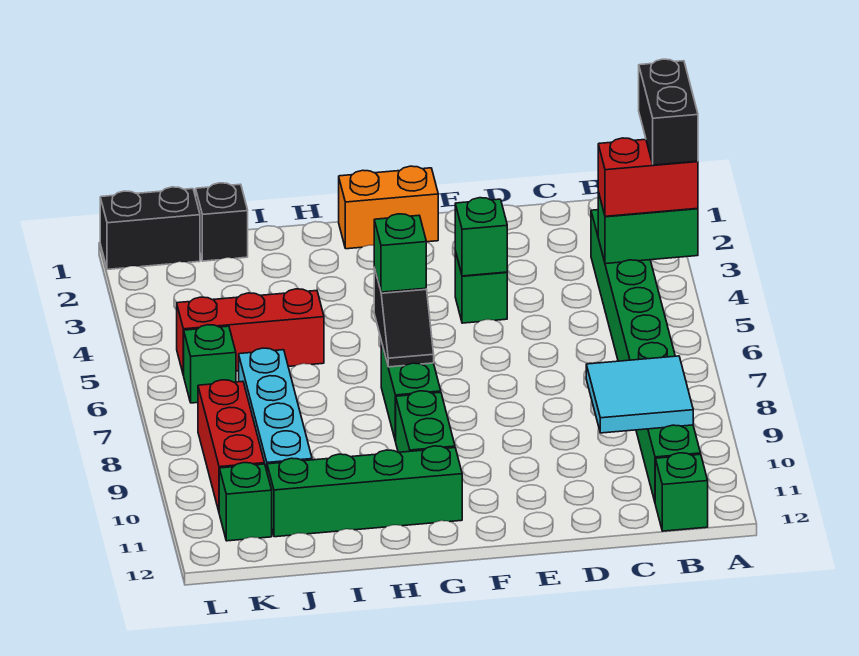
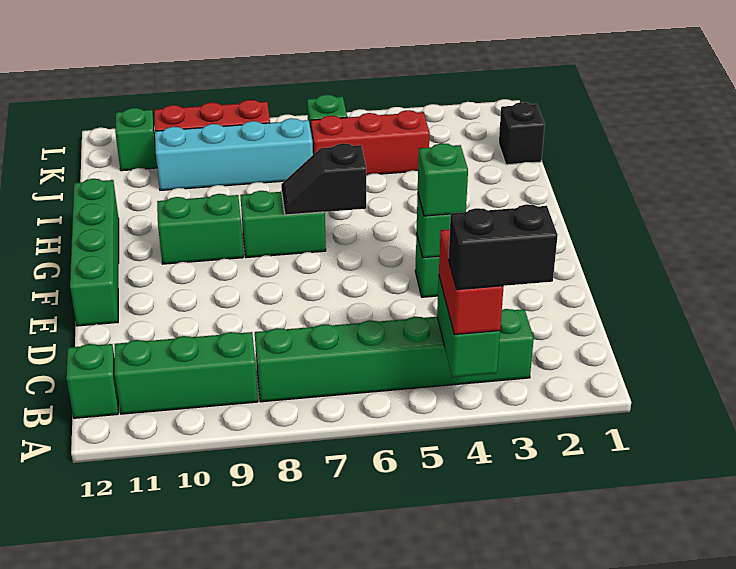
cyan tile B9:C10 level 2 -> none
orange brick F1:G1 level 1 -> none
green brick G6 level 3 -> green brick E4 level 3
green brick G11:J11 level 1 -> green brick E12:H12 level 1
red brick I5:K5 level 1 -> red brick J4:J6 level 1
black brick K1:L1 level 1 -> none

